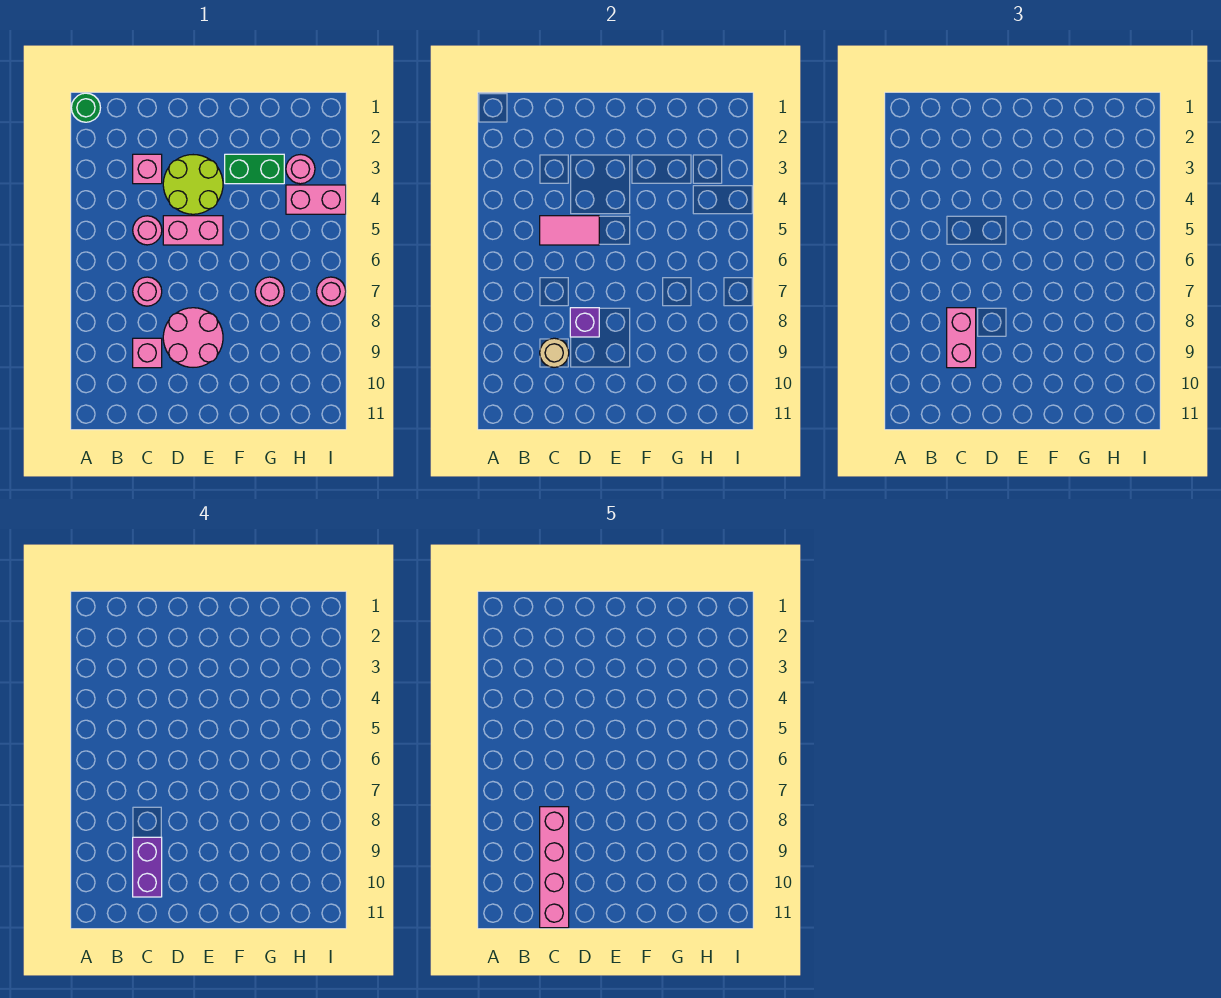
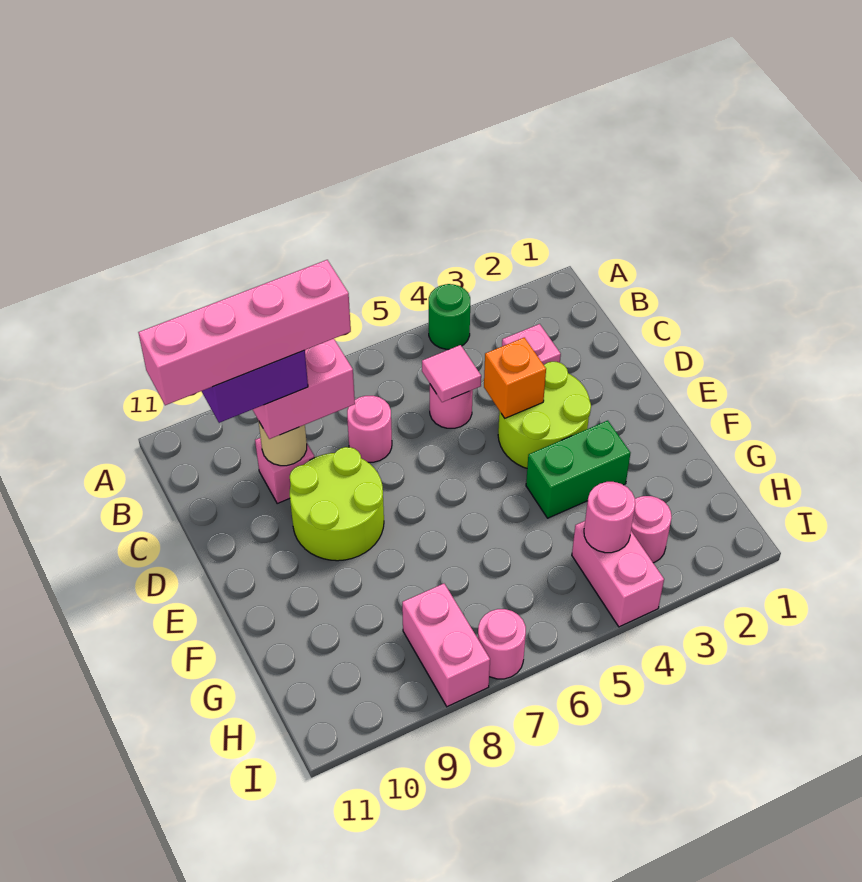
green round brick A1 level 1 -> green round brick A4 level 1
pink tile C5:D5 level 2 -> pink tile C5 level 2
none -> orange brick D4 level 2
pink brick D5:E5 level 1 -> pink brick H8:I8 level 1
pink round brick D8:E9 level 1 -> lime round brick D8:E9 level 1
purple brick D8 level 2 -> none
green brick F3:G3 level 1 -> green brick F3:F4 level 1
pink round brick G7 level 1 -> pink round brick H4 level 2

